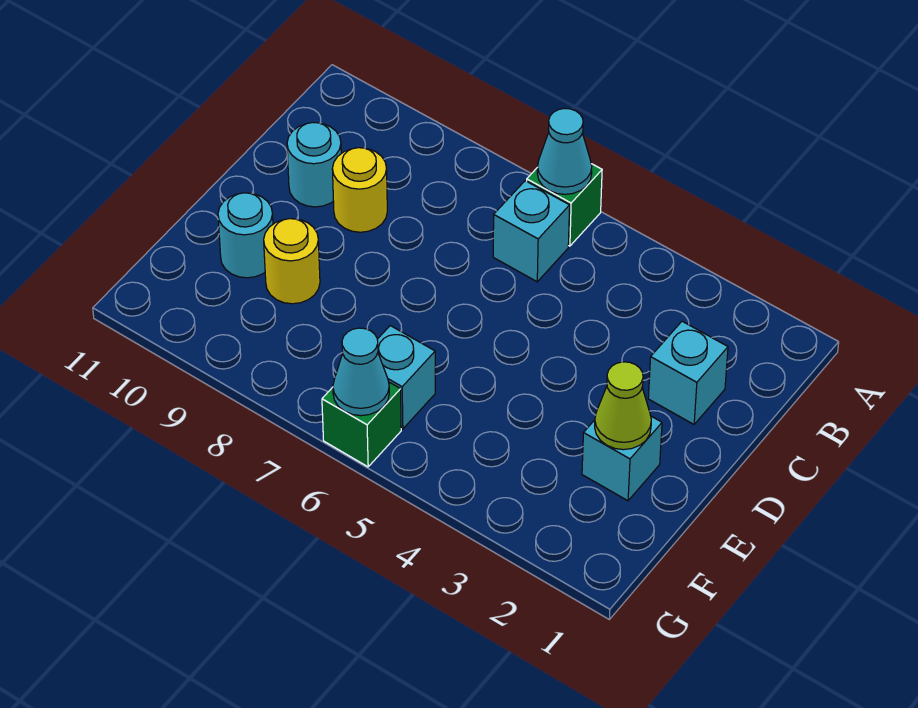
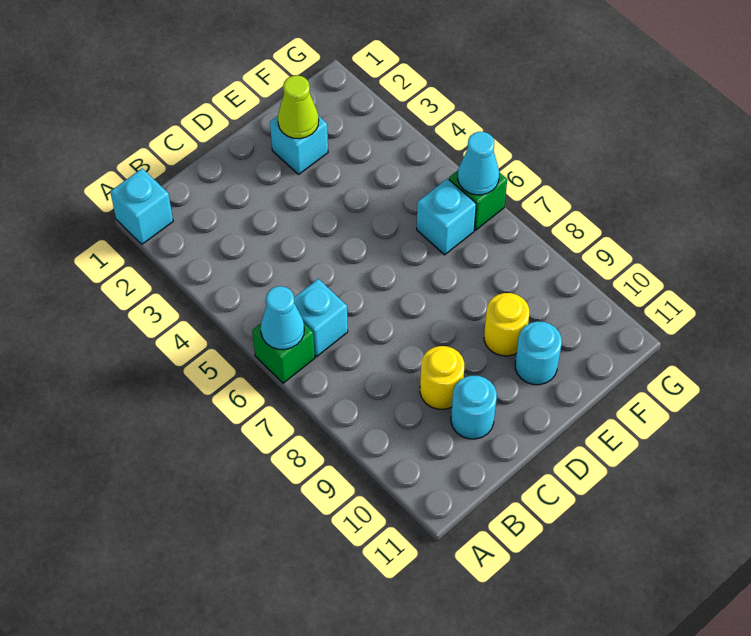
cyan brick C2 level 1 -> cyan brick A1 level 1

